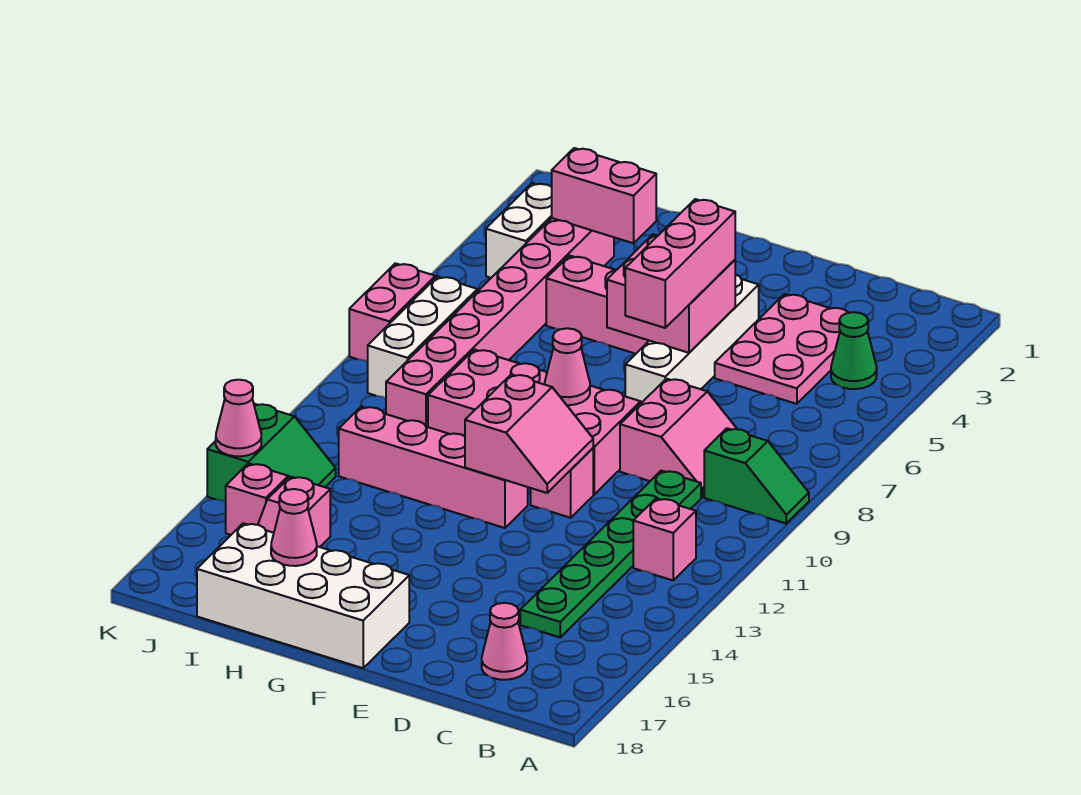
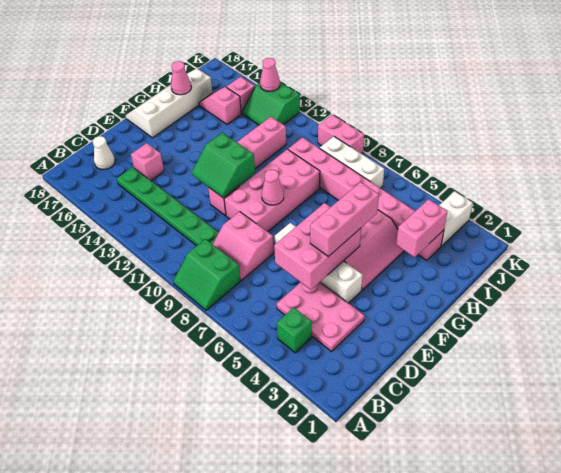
green slope A9:B9 level 1 top B -> green slope A8:B9 level 1 top B
green cone B4 level 1 -> green brick B4 level 1
pink brick B12 level 1 -> pink brick D15 level 1
pink cone C17 level 1 -> white cone C17 level 1
pink brick E5:F6 level 2 -> pink brick D5:F6 level 2
pink brick E5:E7 level 3 -> pink brick E5:G5 level 3
pink slope E11:F12 level 2 top F -> green slope E11:F12 level 2 top F
white brick F17:I18 level 1 -> white slope F17:I18 level 1 top 17
white brick J3:J4 level 1 -> white brick J3:K3 level 1
pink brick K7:K8 level 1 -> pink brick K9:K10 level 1

